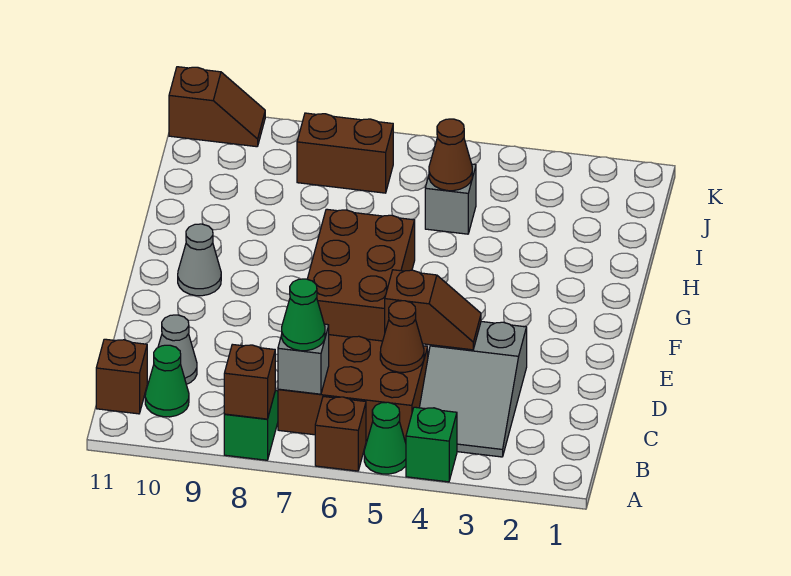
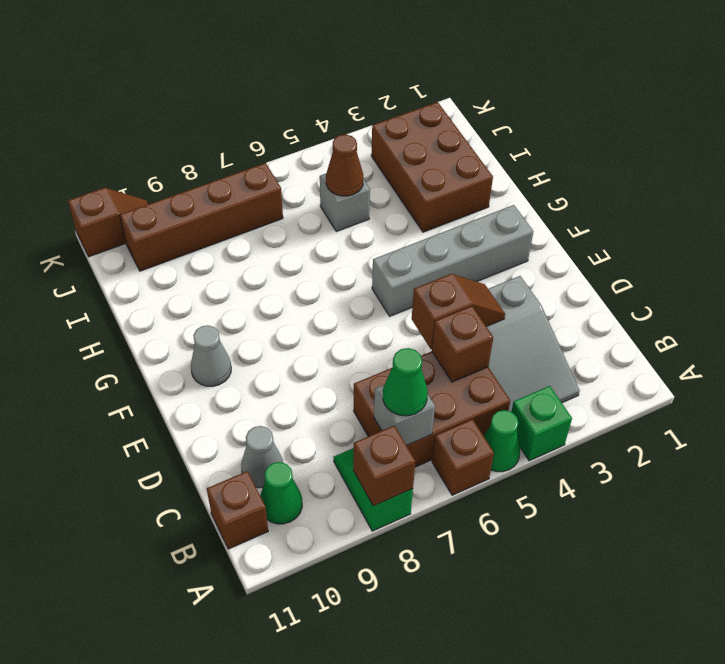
brown cone C5 level 2 -> brown brick C5 level 2
brown brick E6:G7 level 1 -> brown brick H2:J3 level 1
none -> grey brick F2:F5 level 1
brown brick J7:J8 level 1 -> brown brick J7:J10 level 1

